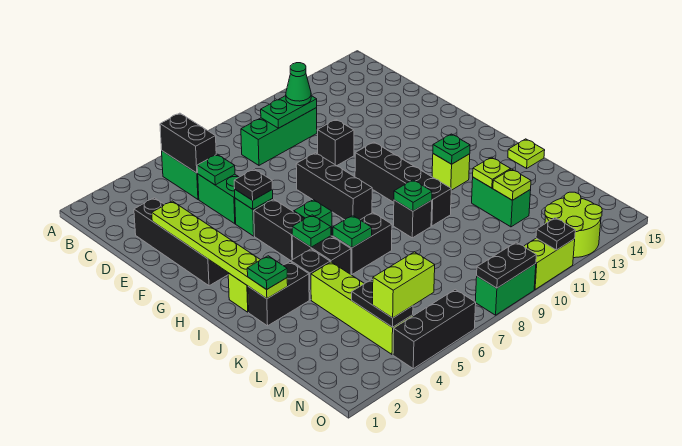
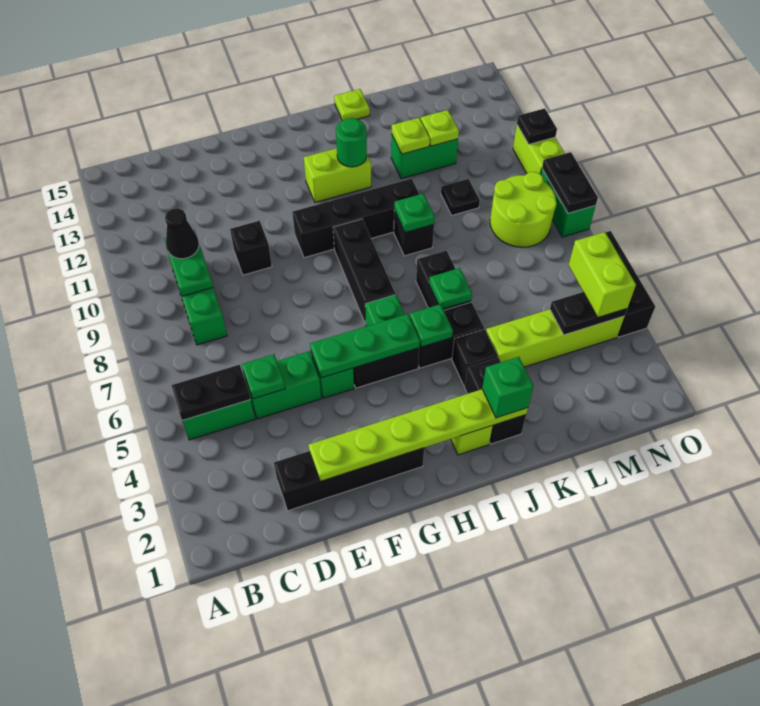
black brick B5:C5 level 2 -> black plate B5:C5 level 2
green cone C10 level 3 -> black cone C10 level 3
green plate F5 level 2 -> green plate F5:H5 level 2
black plate F5 level 3 -> black plate L10 level 1
black brick F8:H8 level 1 -> black brick H7:H9 level 1
lime brick I12 level 1 -> lime brick H12:I12 level 1
green plate I12 level 2 -> green round brick I12 level 2
green plate J2 level 3 -> green brick J2 level 3
lime round brick N12:O13 level 1 -> lime round brick M8:N9 level 1

